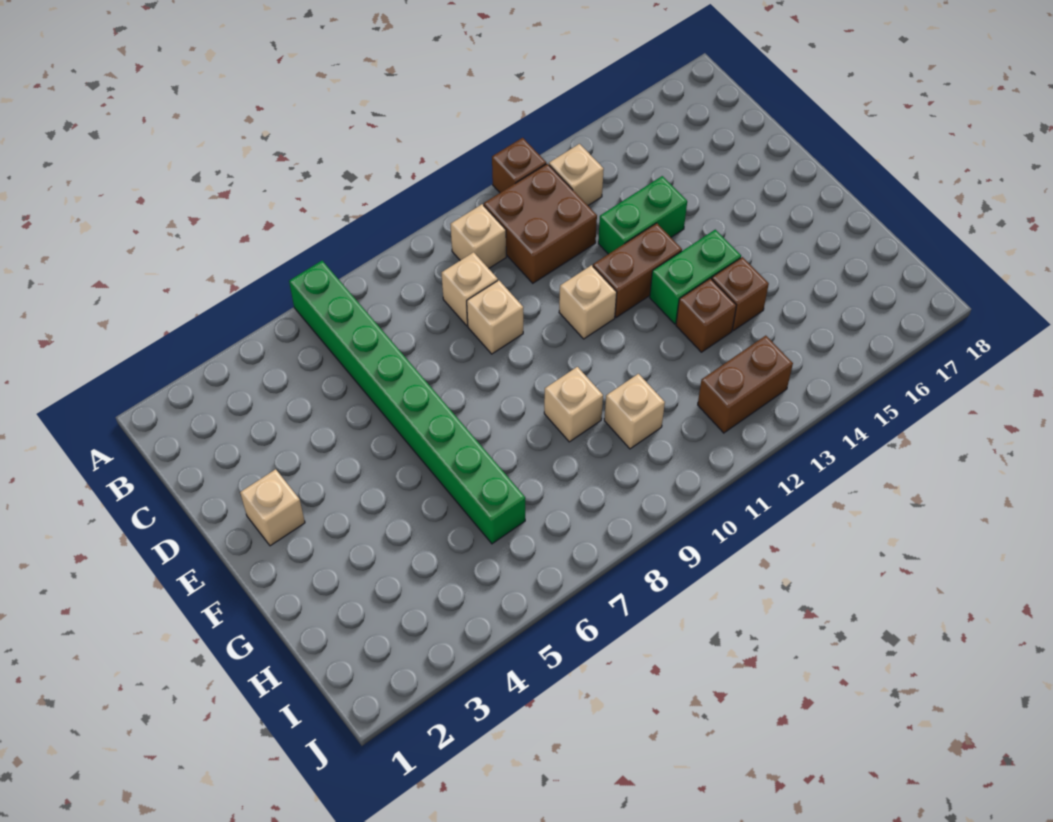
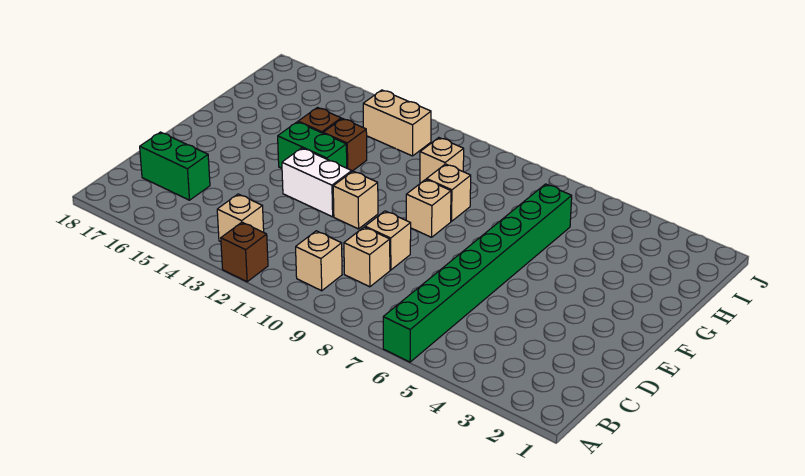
brown brick B11:C12 level 1 -> none
green brick D13:D14 level 1 -> green brick C16:C17 level 1
tan brick E2 level 1 -> tan brick F9 level 1
brown brick E12:E13 level 1 -> white brick E12:E13 level 1
brown brick I12:I13 level 1 -> tan brick I12:I13 level 1

